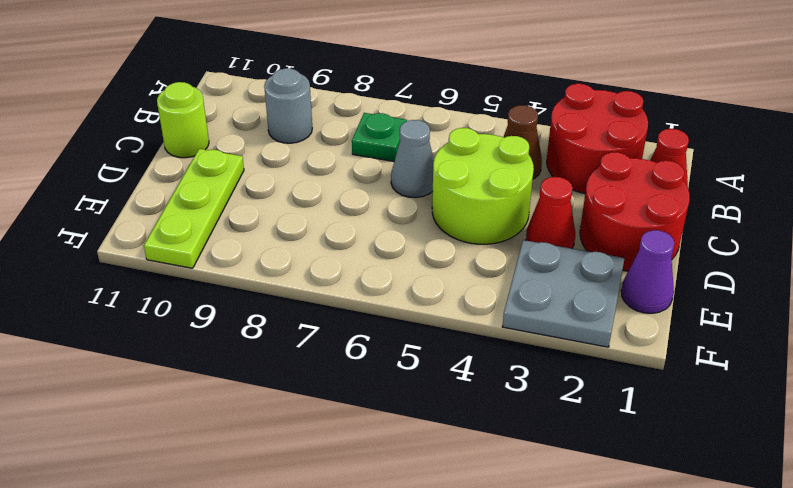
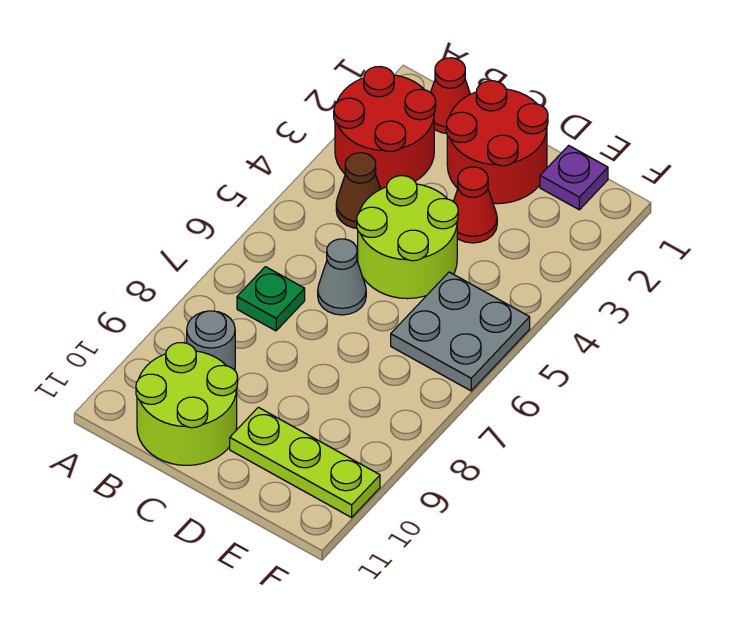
lime round brick C11 level 1 -> lime round brick B10:C11 level 1
purple cone E1 level 1 -> purple plate E1 level 1
grey plate E2:F3 level 1 -> grey plate E5:F6 level 1

